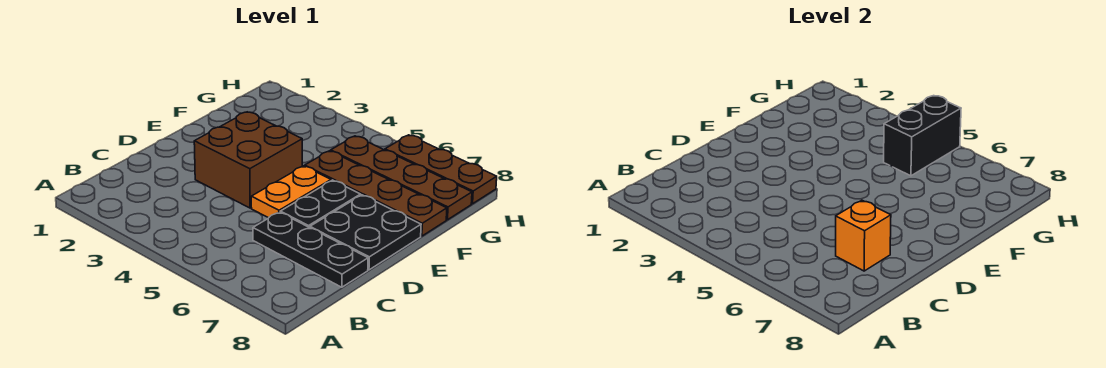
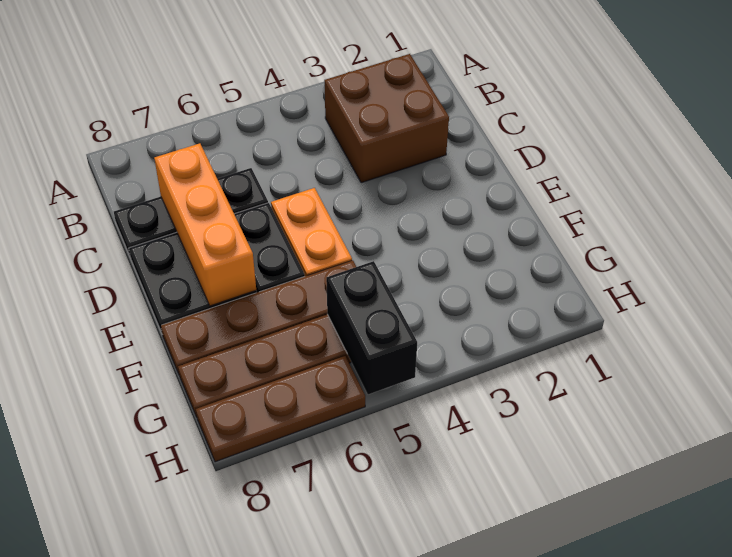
orange brick C7 level 2 -> orange brick C7:E7 level 2
brown brick D3:E4 level 1 -> brown brick B2:C3 level 1

